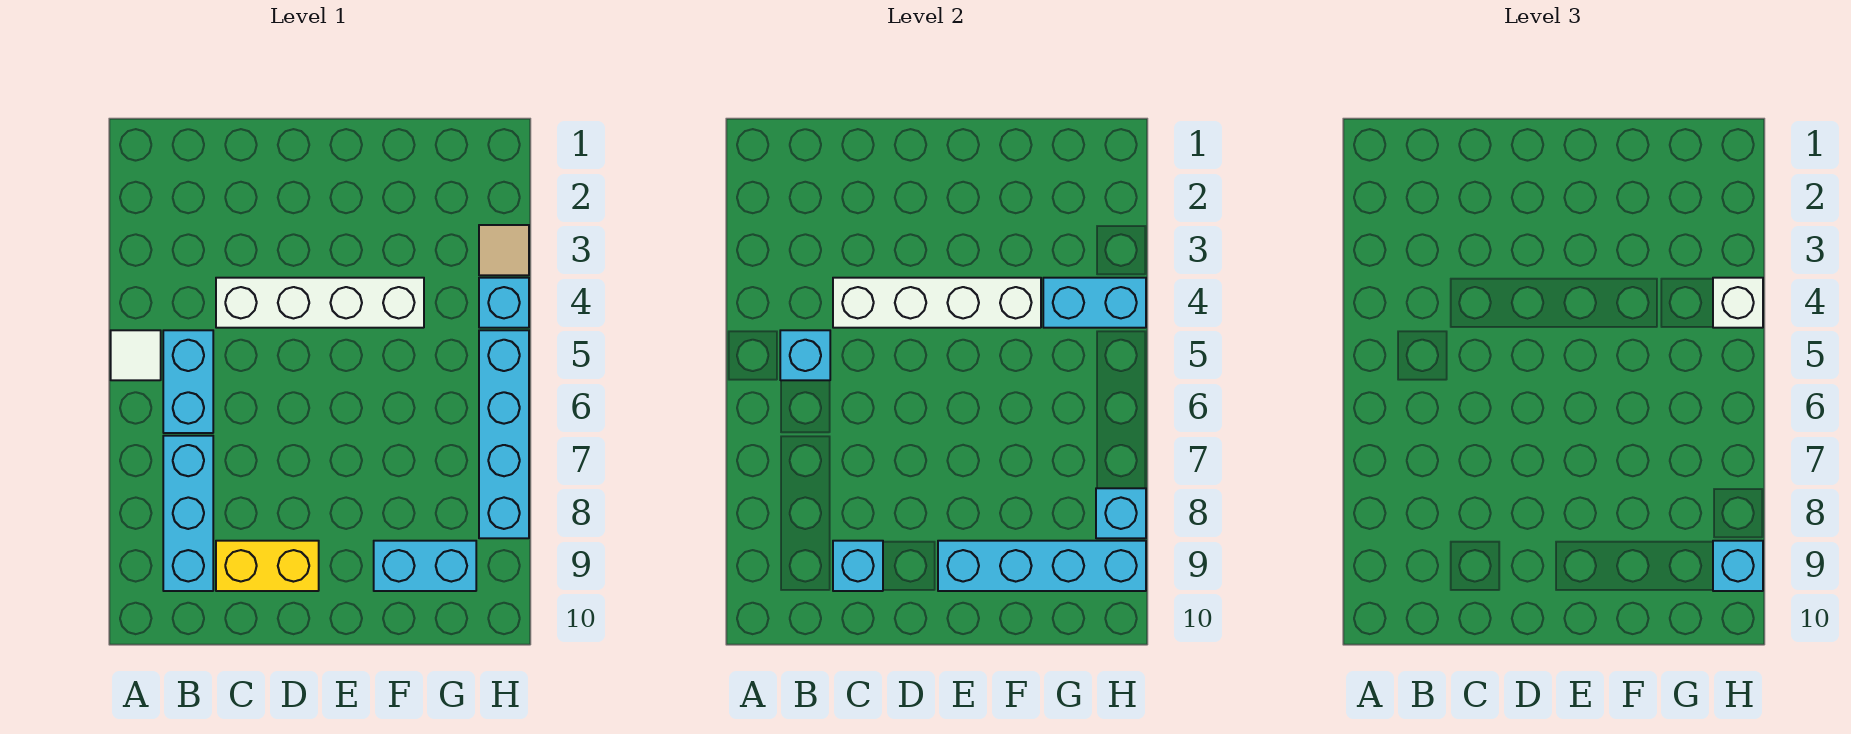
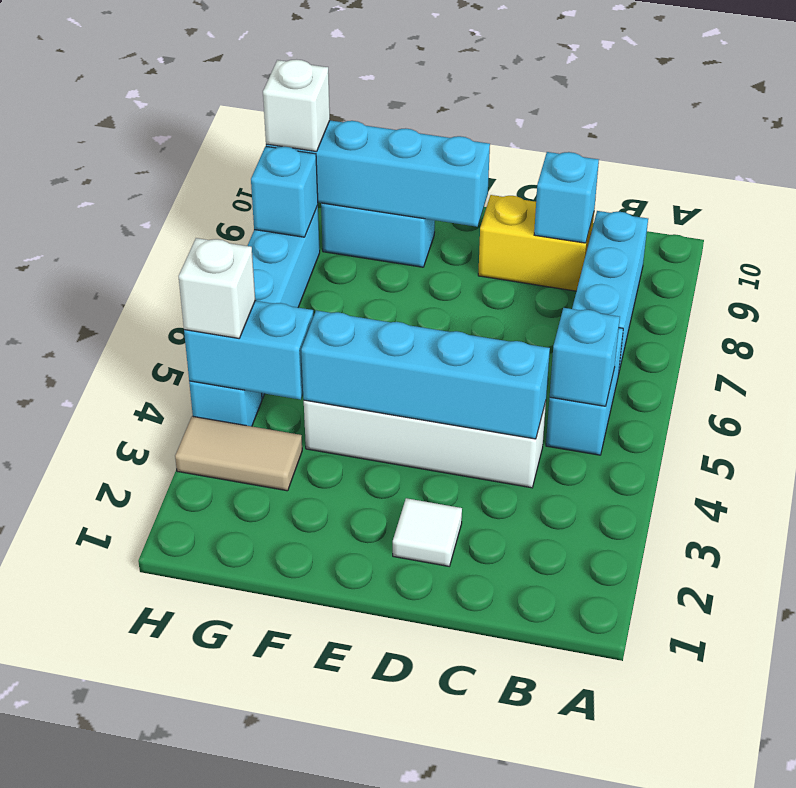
white tile A5 level 1 -> white tile D2 level 1
white brick C4:F4 level 2 -> cyan brick C4:F4 level 2
tan tile H3 level 1 -> tan tile G3:H3 level 1
cyan brick H9 level 3 -> white brick H9 level 3

